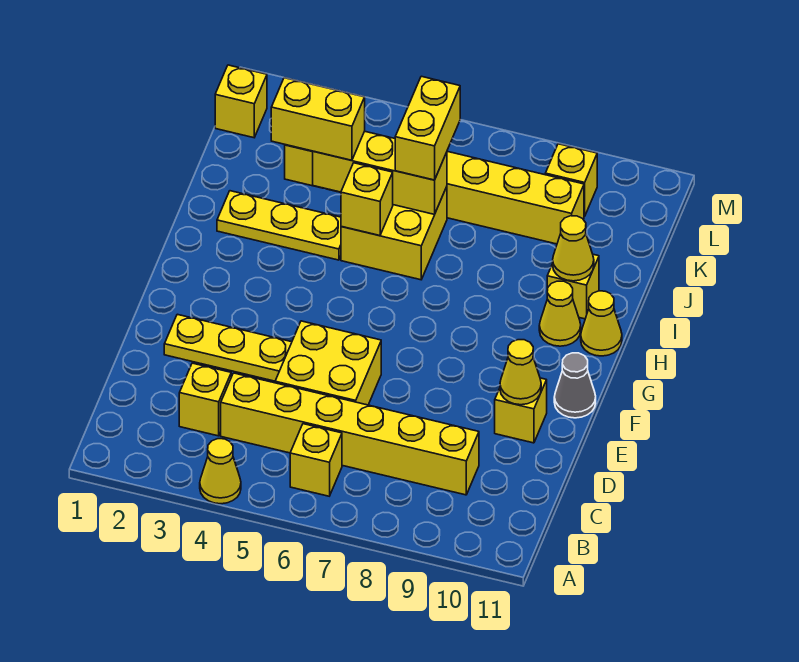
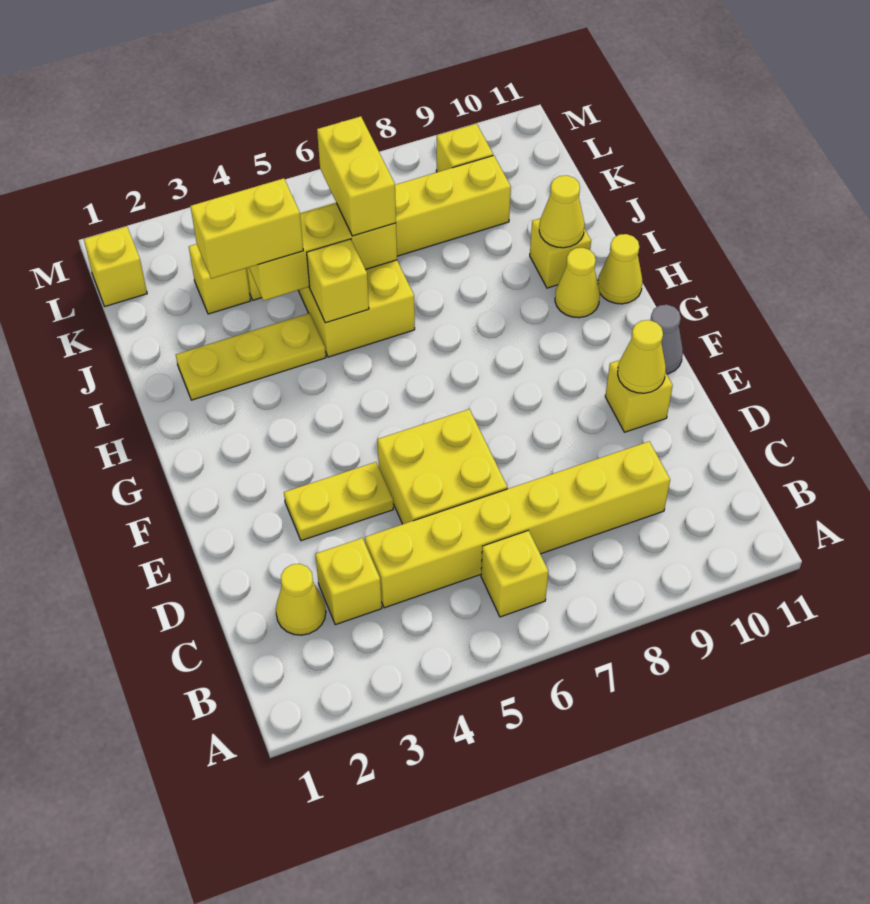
yellow cone A4 level 1 -> yellow cone C2 level 1
yellow plate E2:E4 level 1 -> yellow plate E3:E4 level 1

